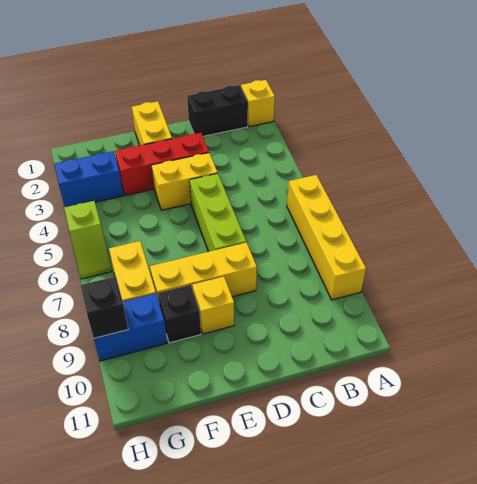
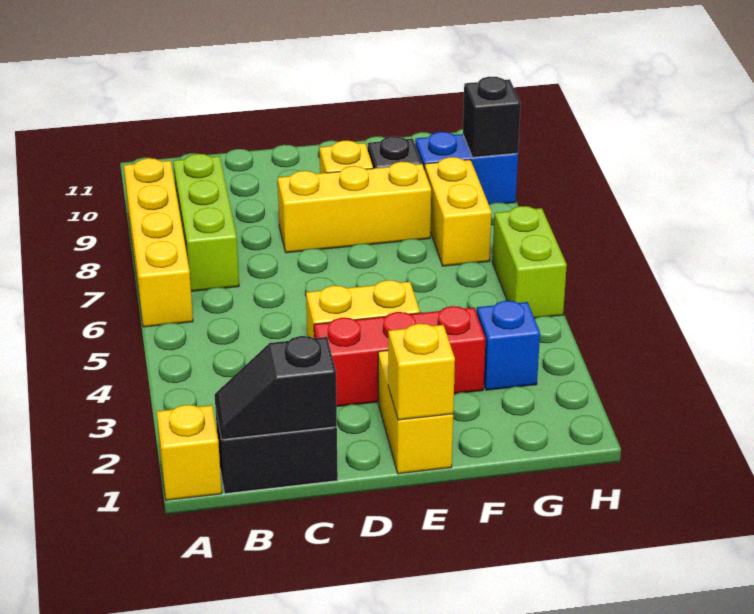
none -> black slope B1:C1 level 2 top C
lime brick D5:D7 level 1 -> lime brick B7:B9 level 1
none -> yellow brick E1 level 2
blue brick G3:H3 level 1 -> blue brick G3 level 1
lime slope H5:H6 level 1 top 5 -> lime brick H5:H6 level 1

